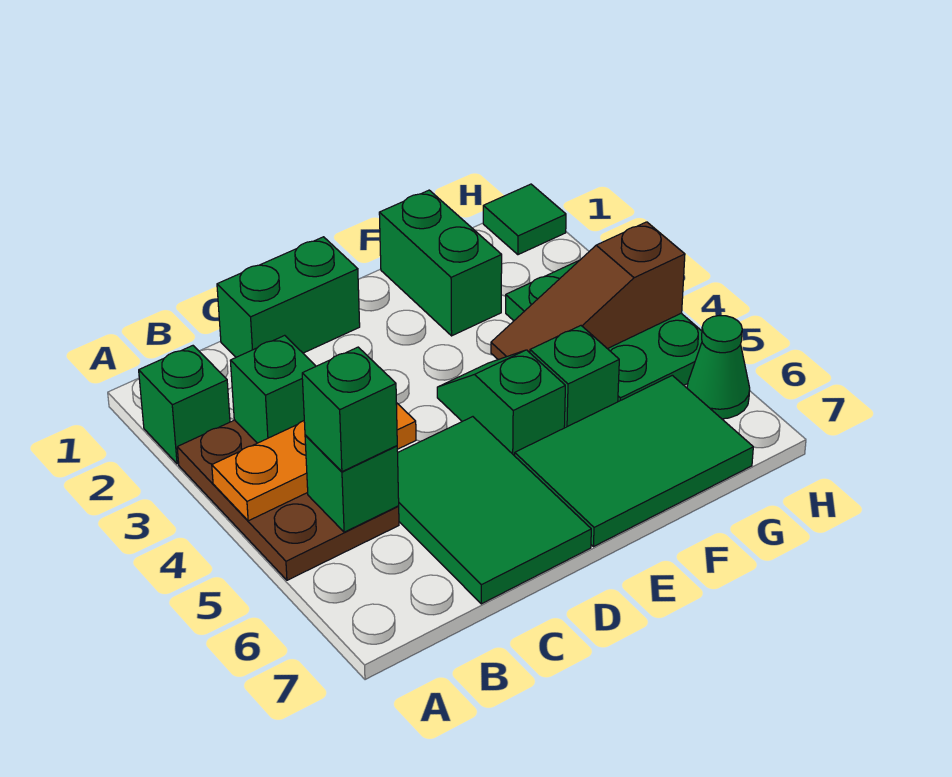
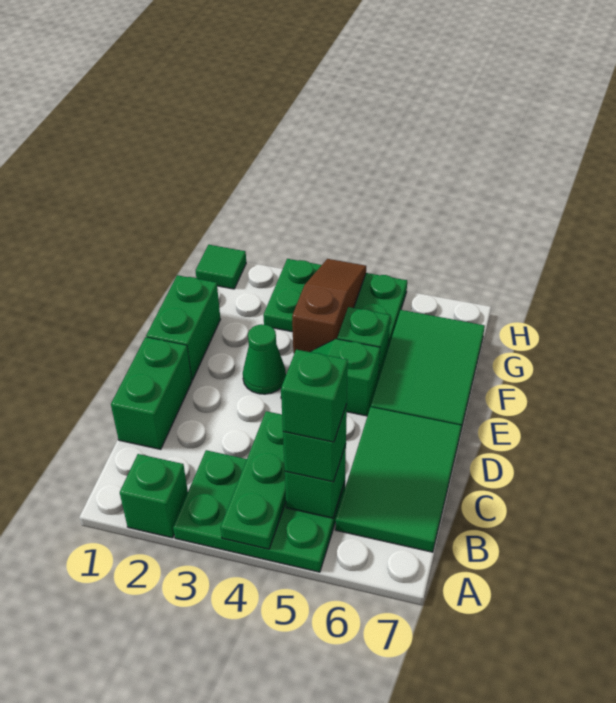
brown plate A3:B5 level 1 -> green plate A3:B5 level 1
orange plate A4:C4 level 2 -> green plate A4:C4 level 2
green brick B3 level 2 -> green brick B5 level 4
green tile C5:D7 level 1 -> green tile B6:D7 level 1
green brick F1:F2 level 1 -> green brick E1:F1 level 1
brown slope F4:H4 level 2 top H -> brown slope F4:H4 level 2 top F
green cone H6 level 1 -> green cone E3 level 1

